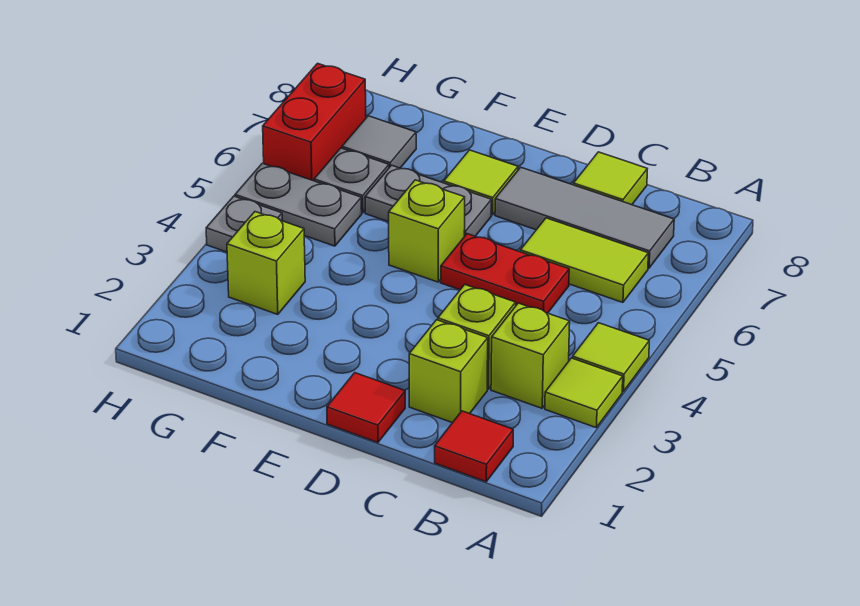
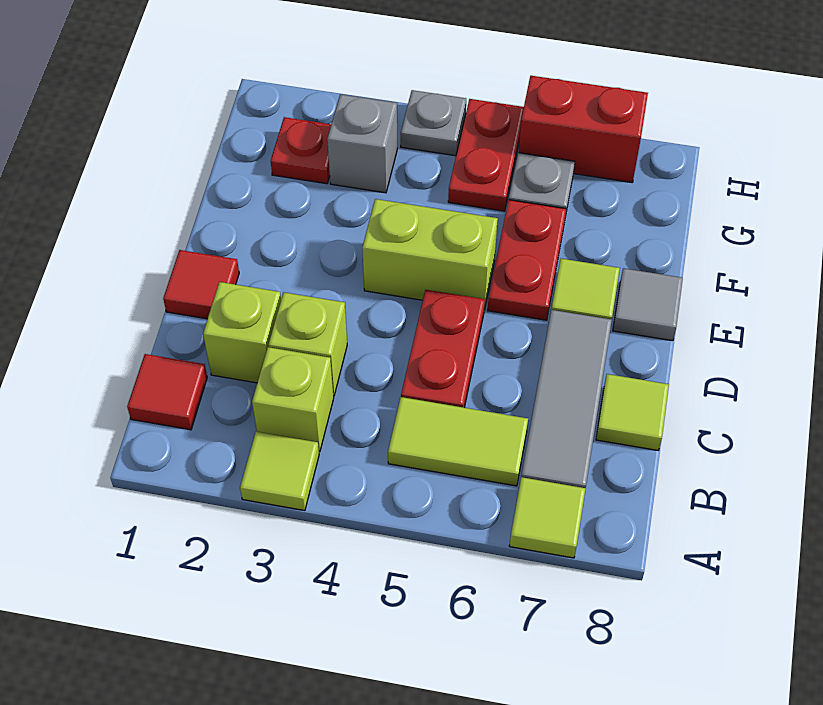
lime tile A4 level 1 -> lime tile A7 level 1
lime tile B6:C6 level 1 -> lime tile B5:B6 level 1
lime brick E5 level 1 -> lime brick E4:E5 level 1
grey plate E6:F6 level 1 -> red plate E6:F6 level 1
none -> red plate G2 level 1
lime brick G3 level 1 -> grey brick G3 level 1
grey plate G5:H5 level 1 -> red plate G5:H5 level 1
grey tile G7 level 1 -> grey tile E8 level 1

